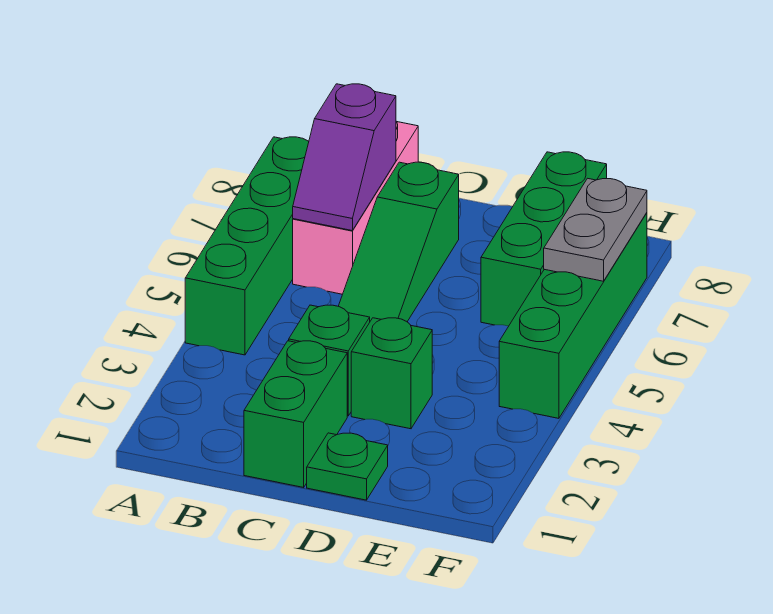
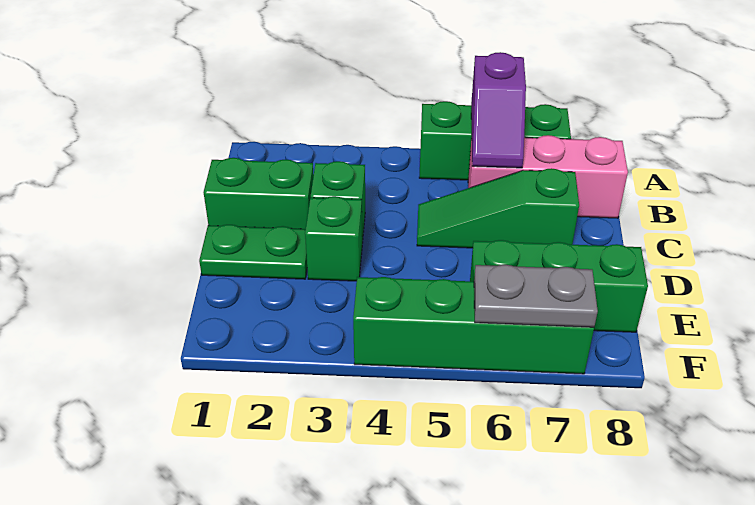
green brick A4:A7 level 1 -> green brick A5:A7 level 1
purple slope B6:B7 level 2 top 7 -> purple slope A6:B6 level 2 top A
green plate D1 level 1 -> green plate D1:D2 level 1

